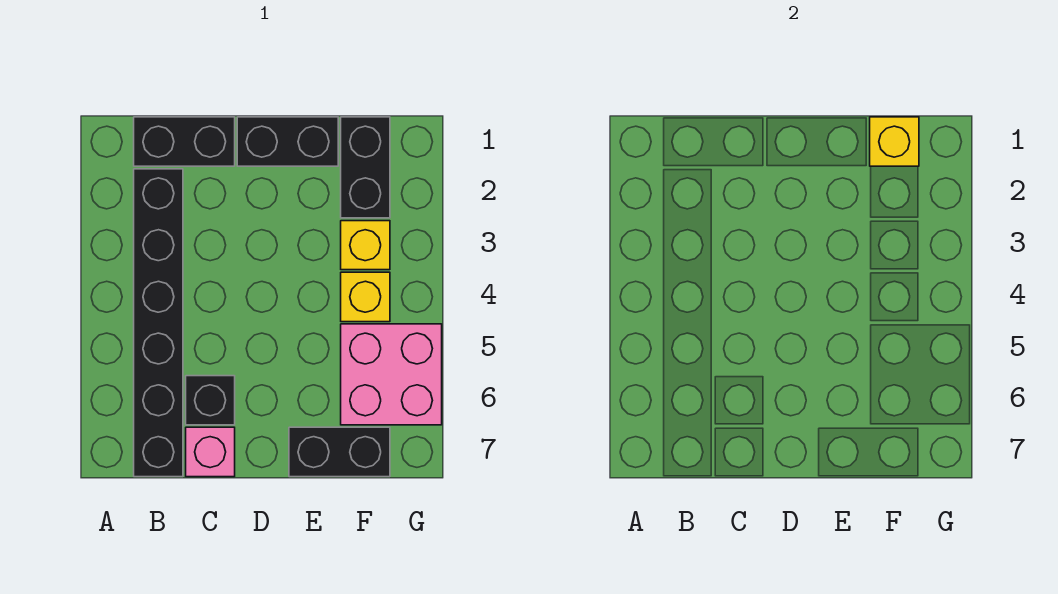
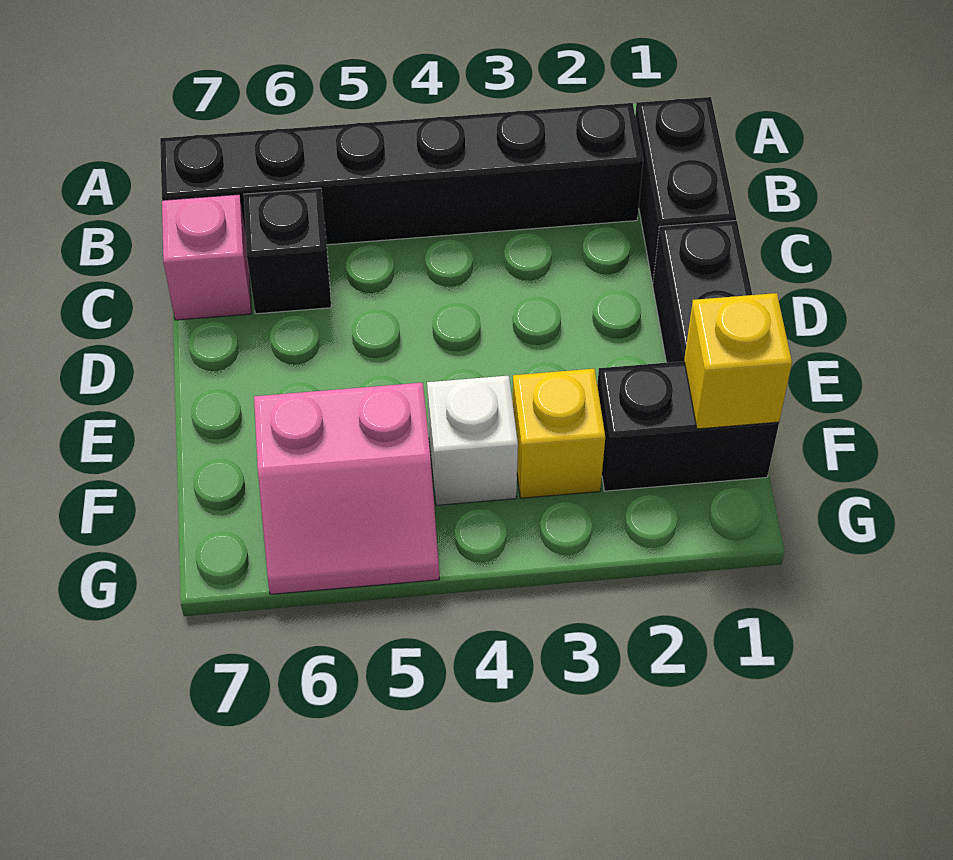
black brick E7:F7 level 1 -> none
yellow brick F4 level 1 -> white brick F4 level 1
pink brick F5:G6 level 1 -> pink slope F5:G6 level 1 top F

